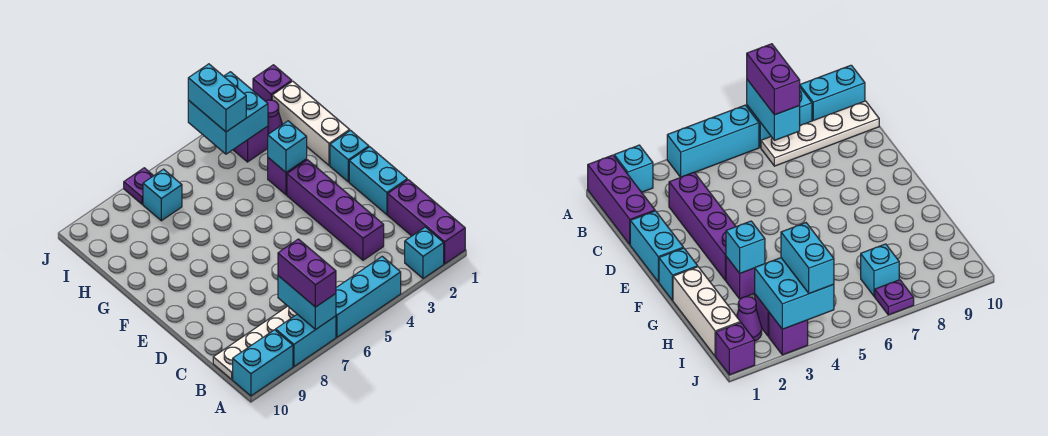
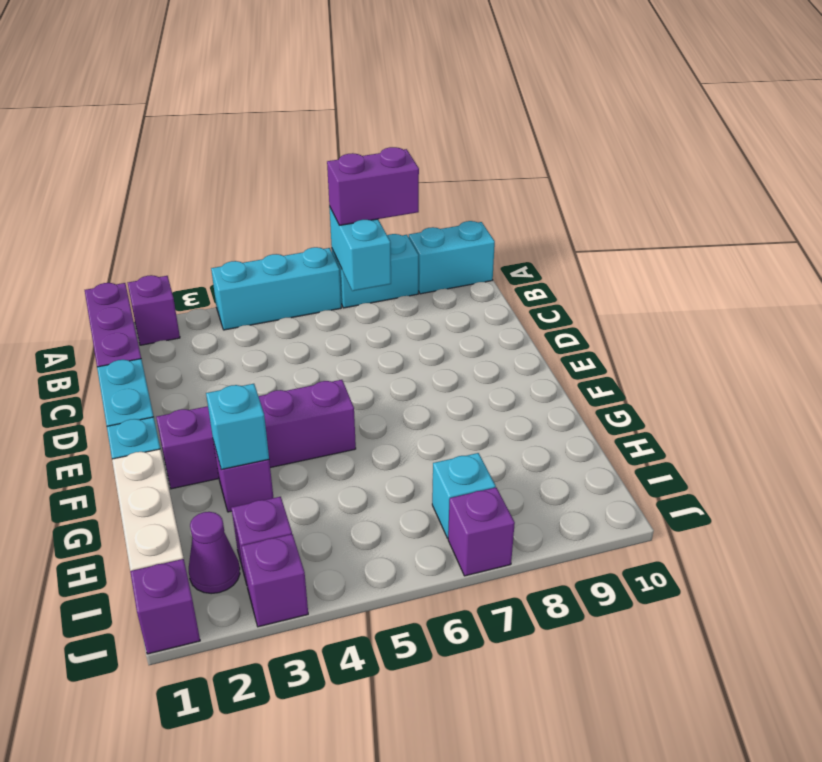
cyan brick A2 level 1 -> purple brick A2 level 1
purple brick A7:B7 level 3 -> purple brick A7:A8 level 3
white plate B7:B10 level 1 -> none
purple brick C3:F3 level 1 -> purple brick F2:F5 level 1
cyan brick I3:J4 level 2 -> none
cyan brick I4:J4 level 3 -> none
purple plate J7 level 1 -> purple brick J7 level 1

